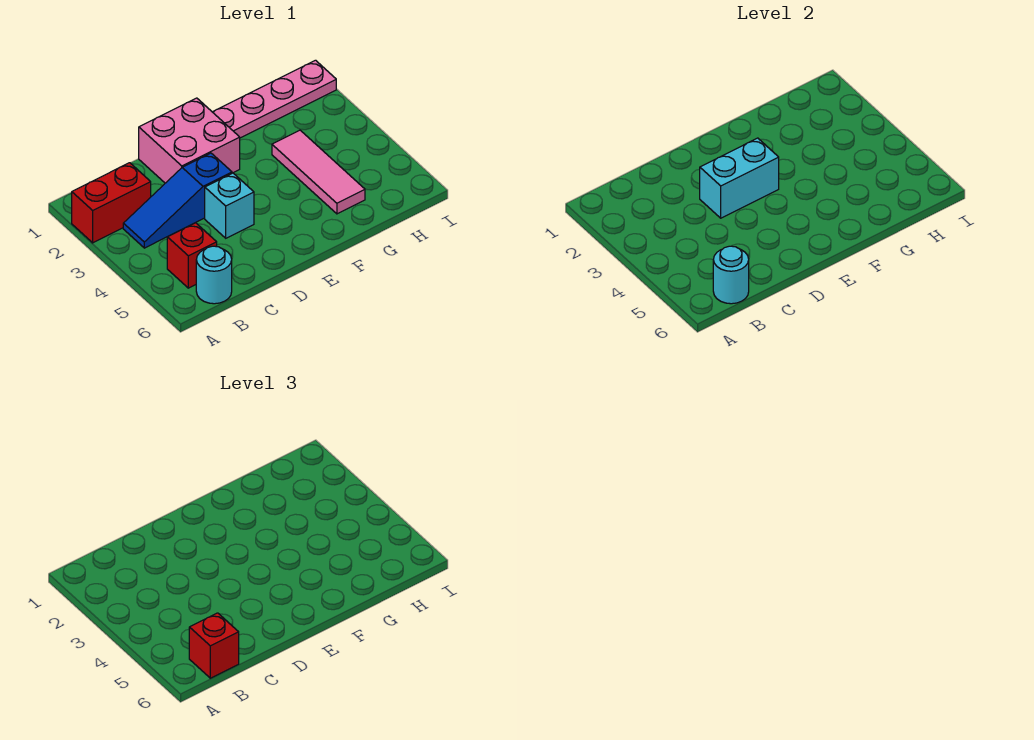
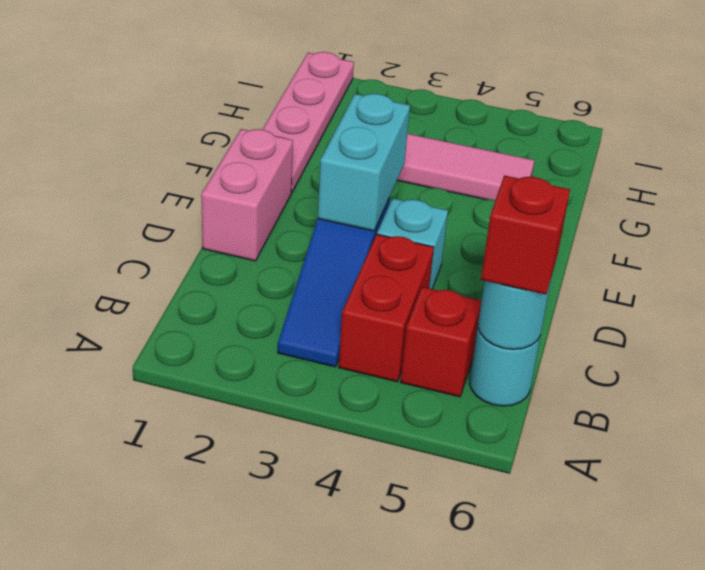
red brick A2:B2 level 1 -> red brick B4:C4 level 1
pink brick D1:E2 level 1 -> pink brick D1:E1 level 1

